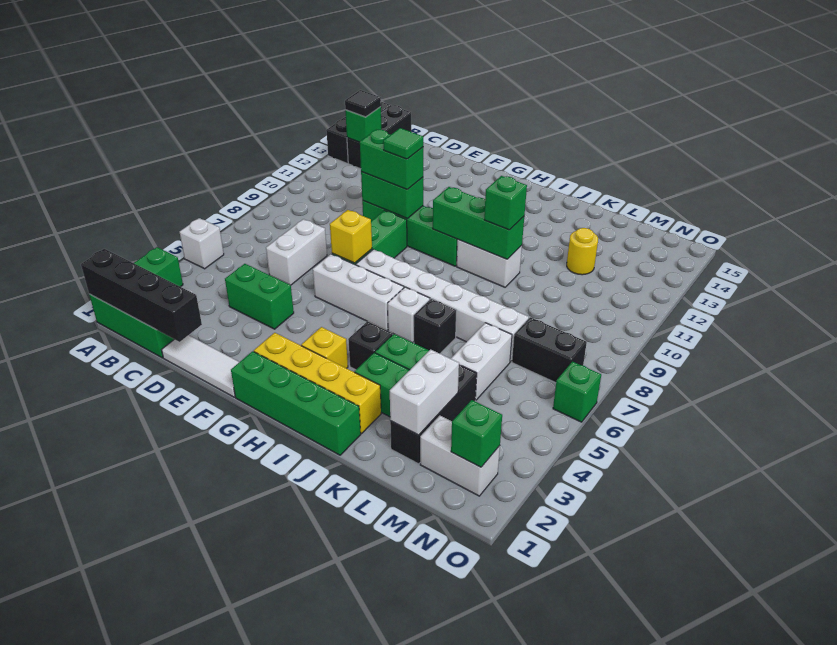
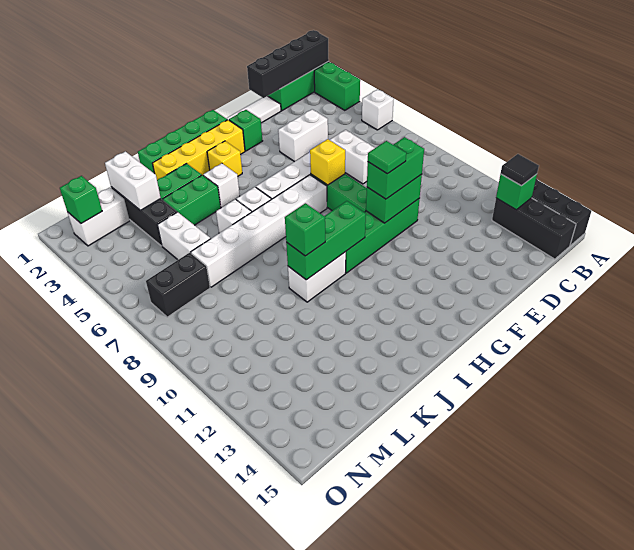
green brick D4:E4 level 1 -> white brick D4:E4 level 1
black brick I4 level 1 -> white brick I4 level 1
black brick J6 level 1 -> white brick J6 level 1
yellow round brick L12 level 1 -> none
green brick O6 level 1 -> green brick F2 level 1

